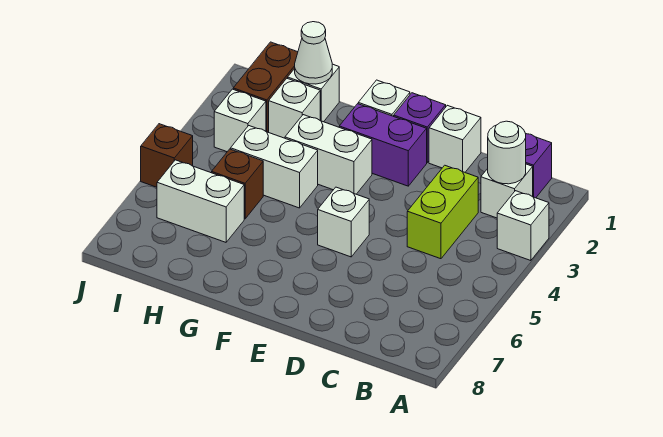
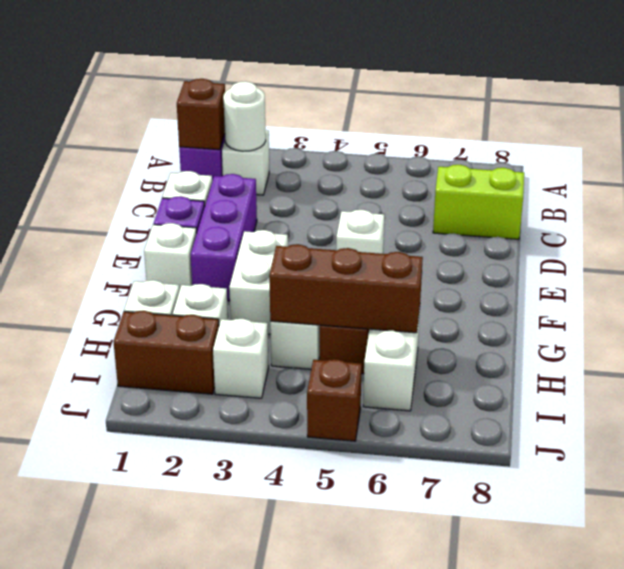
white brick A3 level 1 -> none
none -> brown brick B1 level 2
lime brick C3:C4 level 1 -> lime brick C7:C8 level 1
purple brick E2:F2 level 1 -> purple brick D2:F2 level 1
white cone H1 level 2 -> none
none -> brown brick H4:H6 level 2

